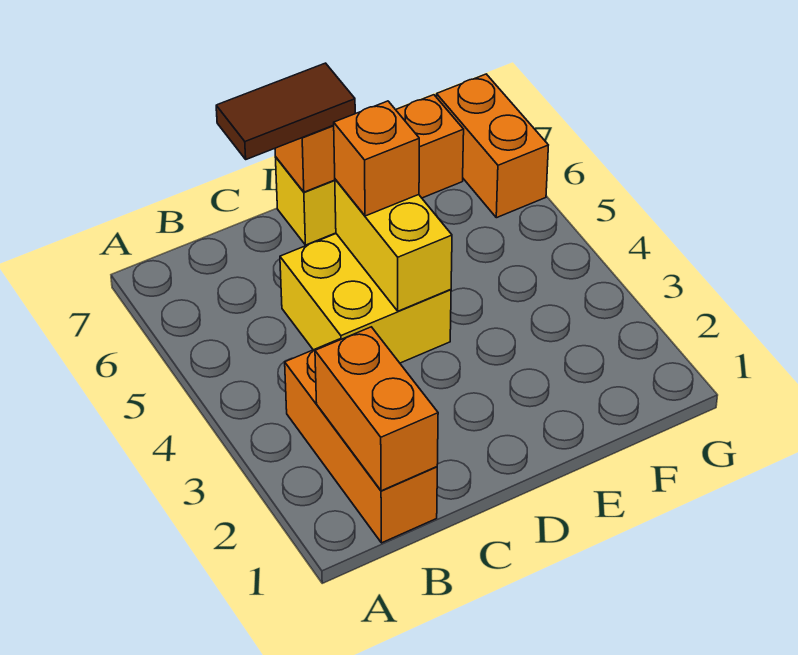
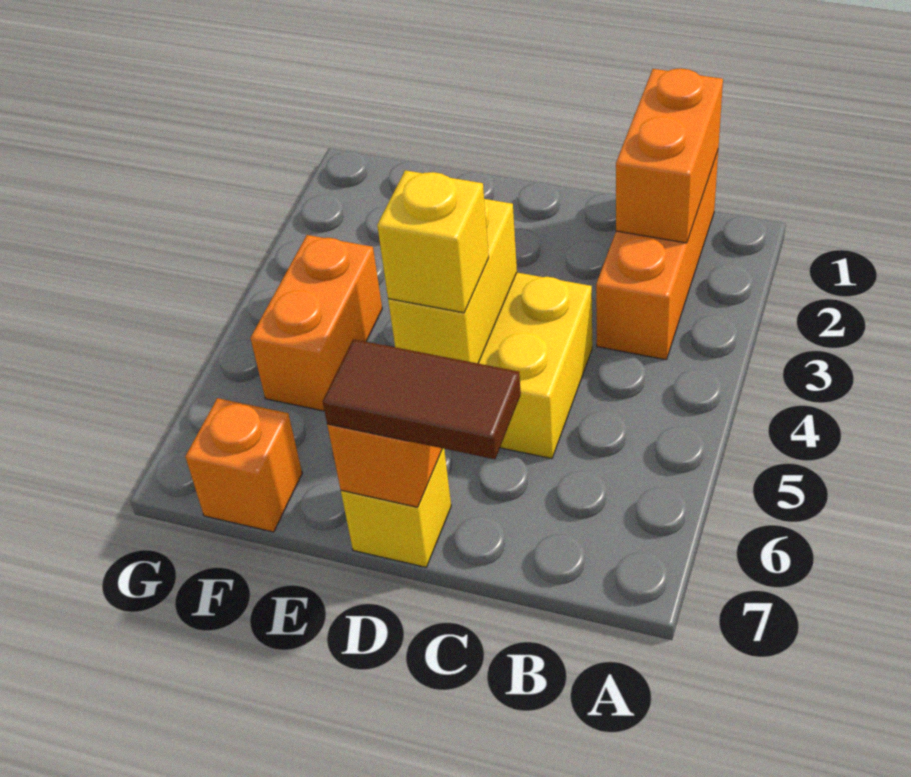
orange brick D5 level 3 -> yellow brick D5 level 3
orange brick G6:G7 level 1 -> orange brick F4:F5 level 1

